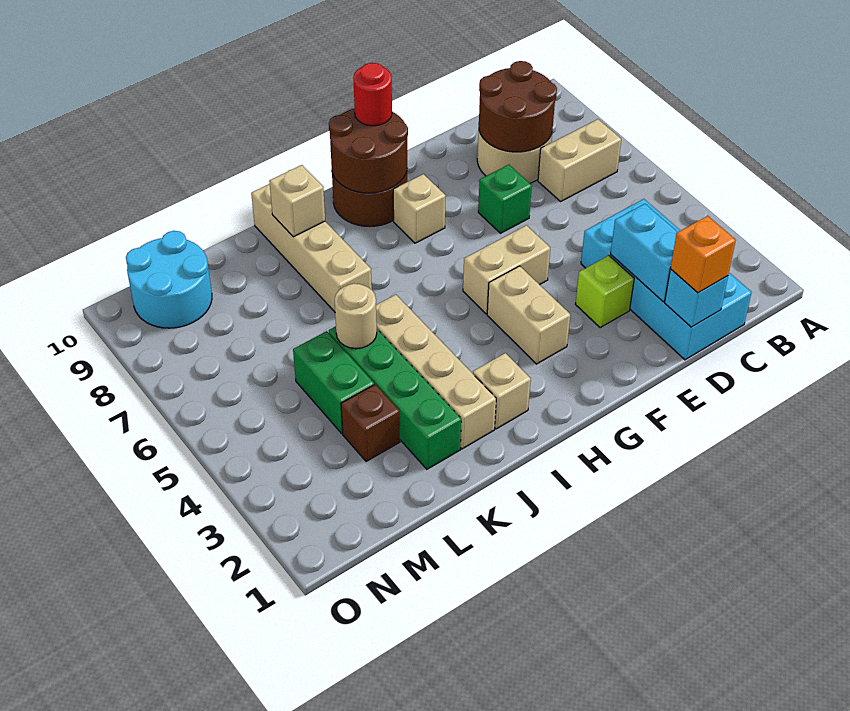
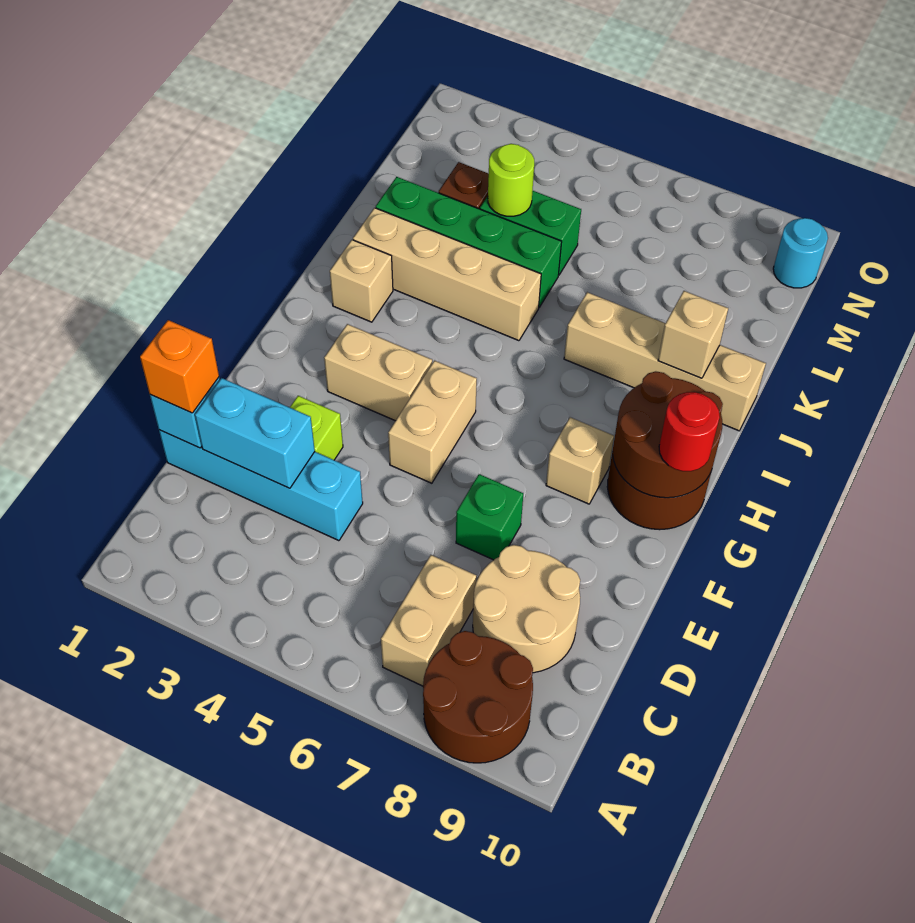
cyan brick C1:D4 level 1 -> cyan brick D1:D4 level 1
brown round brick C8:D9 level 2 -> brown round brick A8:B9 level 1
tan round brick K5 level 2 -> none
none -> lime round brick L4 level 2
cyan round brick M9:N10 level 1 -> cyan round brick N10 level 1

